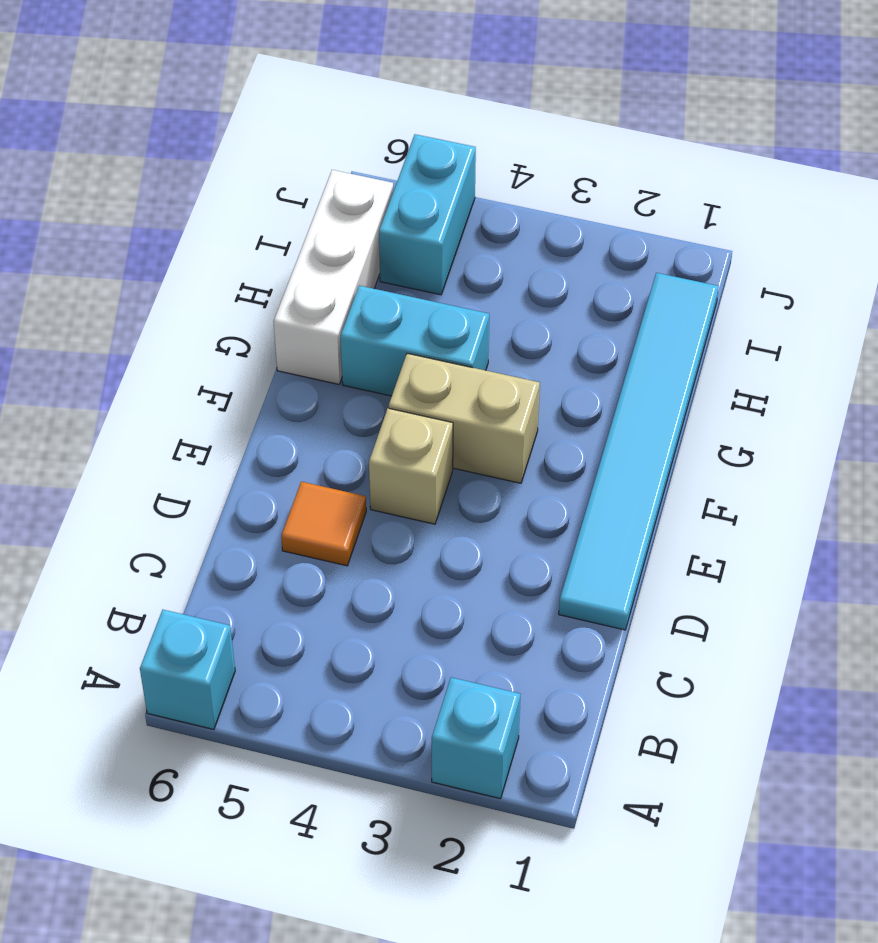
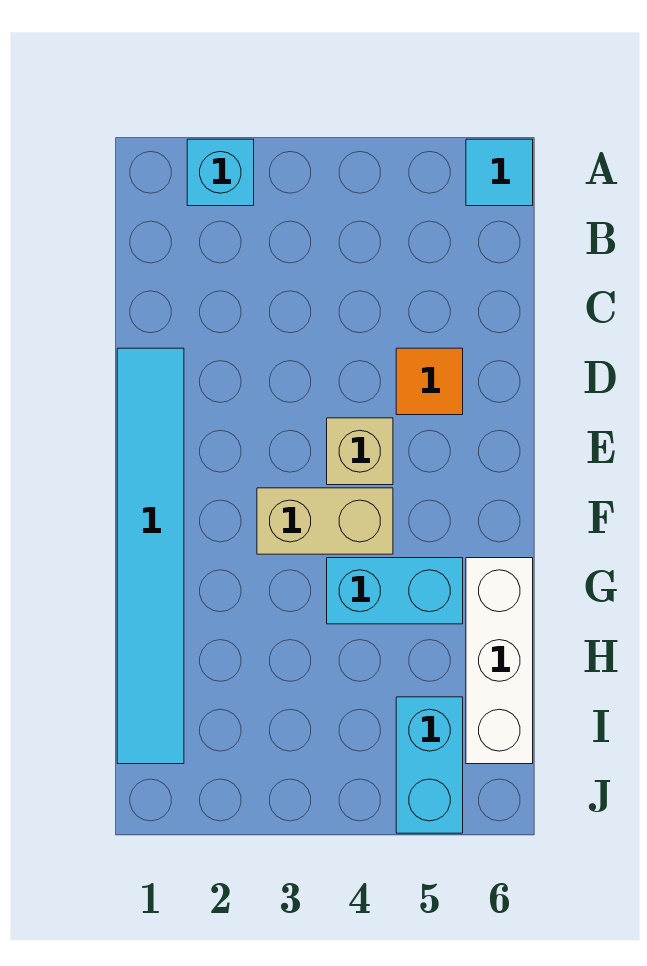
cyan brick A6 level 1 -> cyan tile A6 level 1

